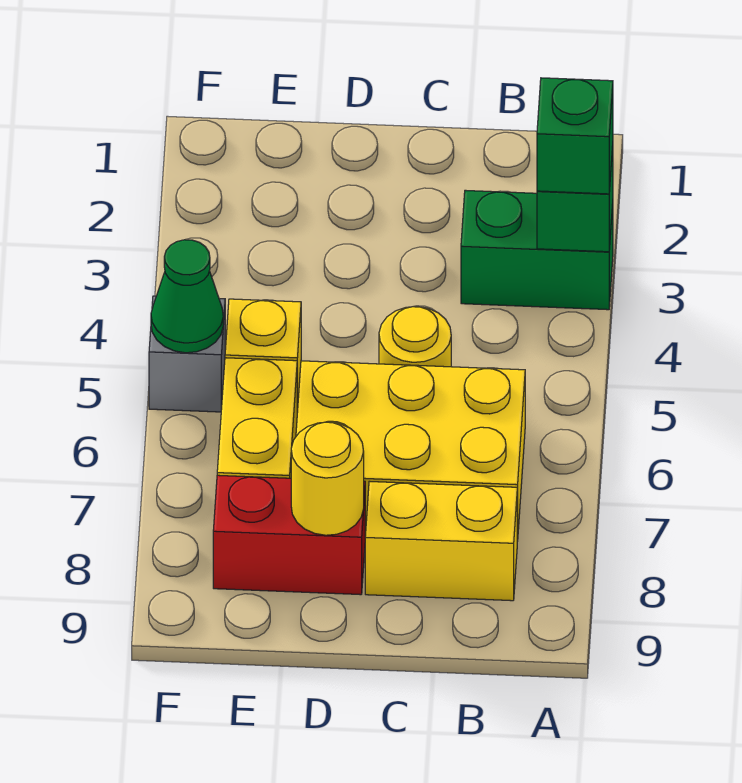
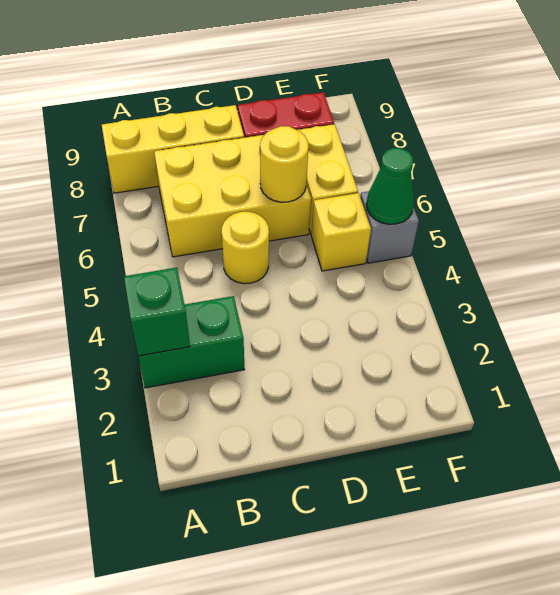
green brick A3 level 3 -> none
yellow brick B8:C8 level 1 -> yellow brick A8:C8 level 1
yellow round brick D8 level 2 -> yellow round brick D6 level 2

